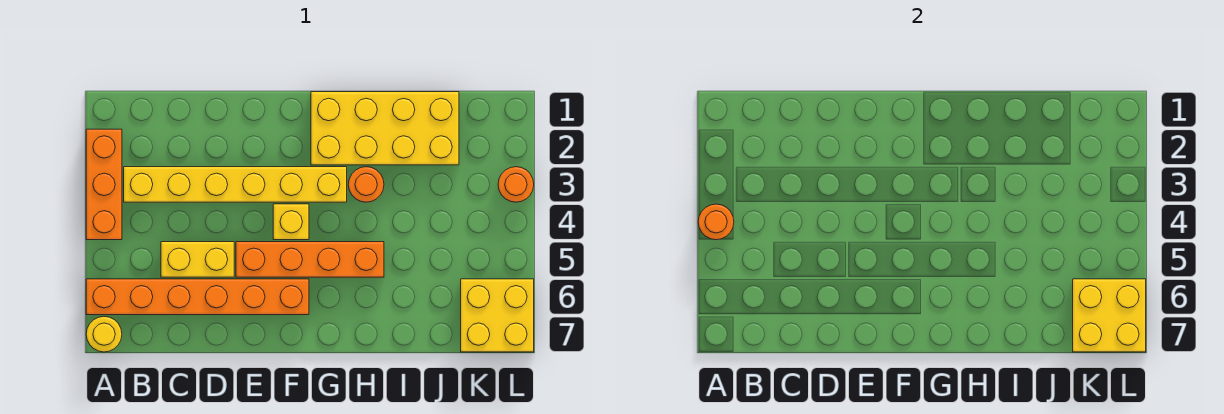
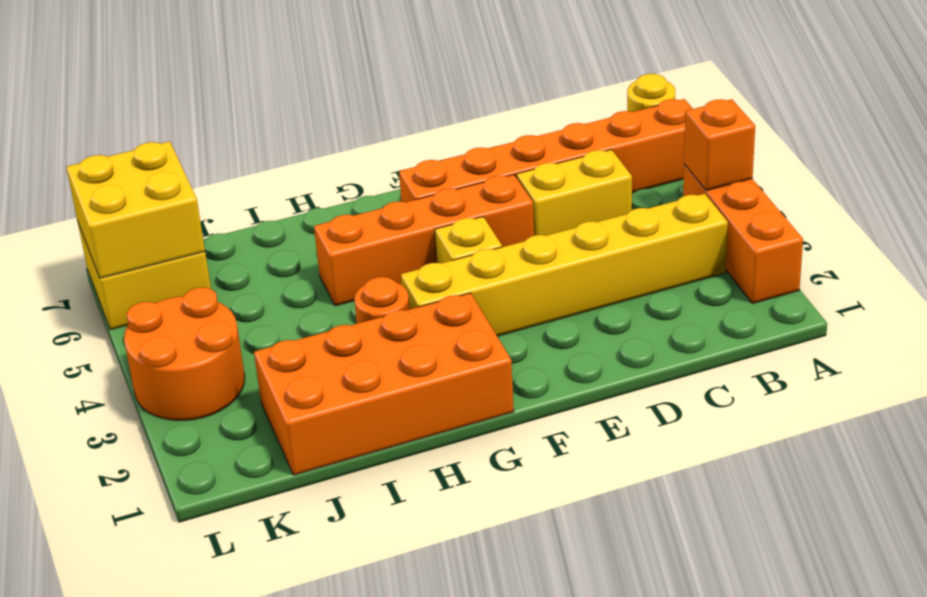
orange round brick A4 level 2 -> orange brick A4 level 2
yellow brick G1:J2 level 1 -> orange brick G1:J2 level 1
orange round brick L3 level 1 -> orange round brick K3:L4 level 1

